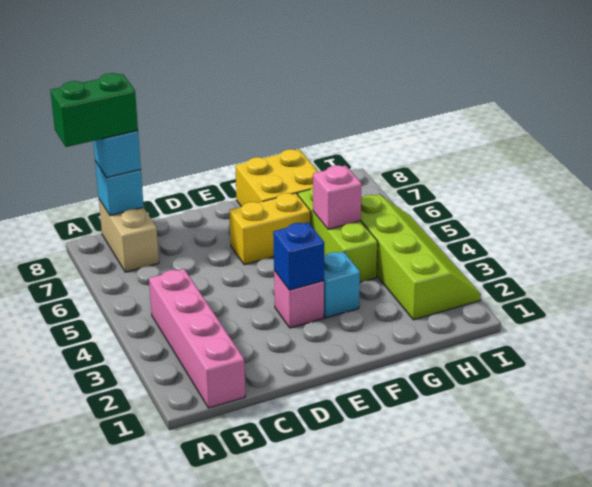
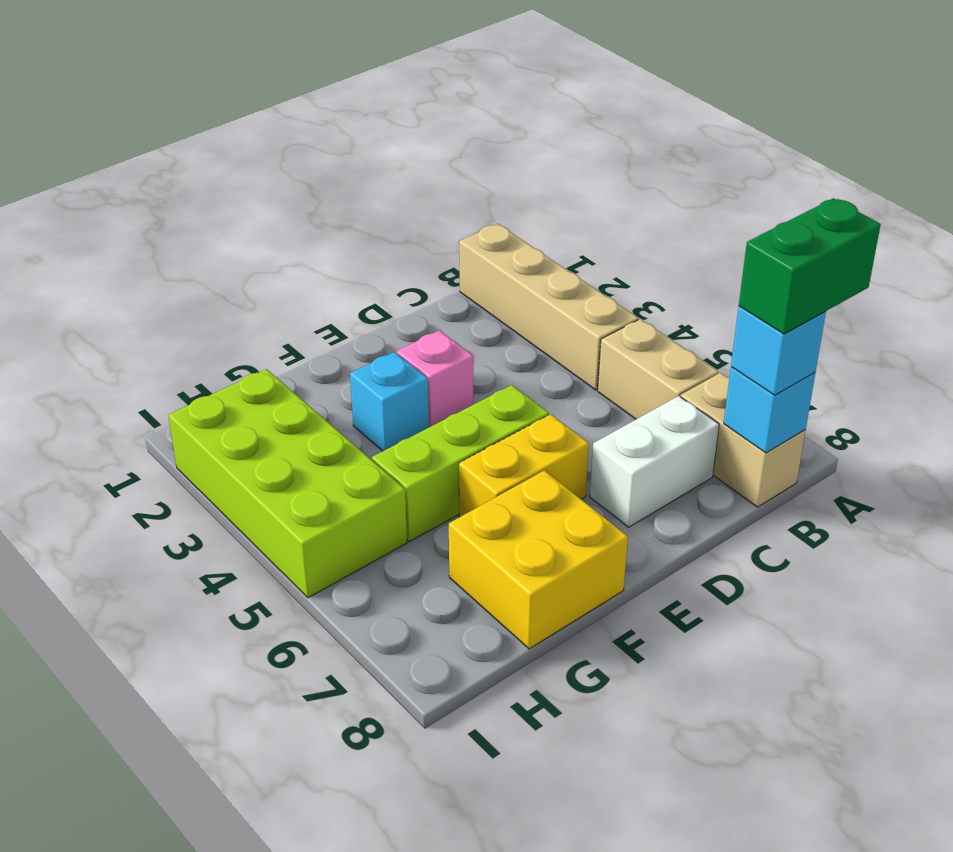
pink brick B1:B4 level 1 -> tan brick B1:B4 level 1
none -> tan brick B5:B6 level 1
none -> white brick C7:D7 level 1
blue brick E3 level 2 -> none
lime brick G4:G6 level 1 -> lime brick E5:G5 level 1
pink brick G5 level 2 -> none
lime slope H2:I5 level 1 top H -> lime brick H2:I5 level 1

